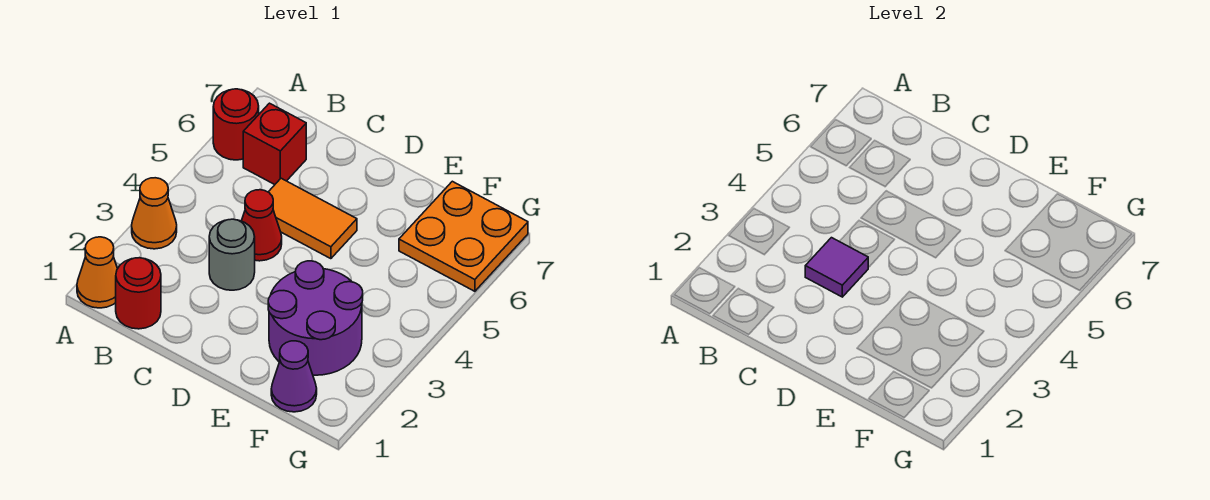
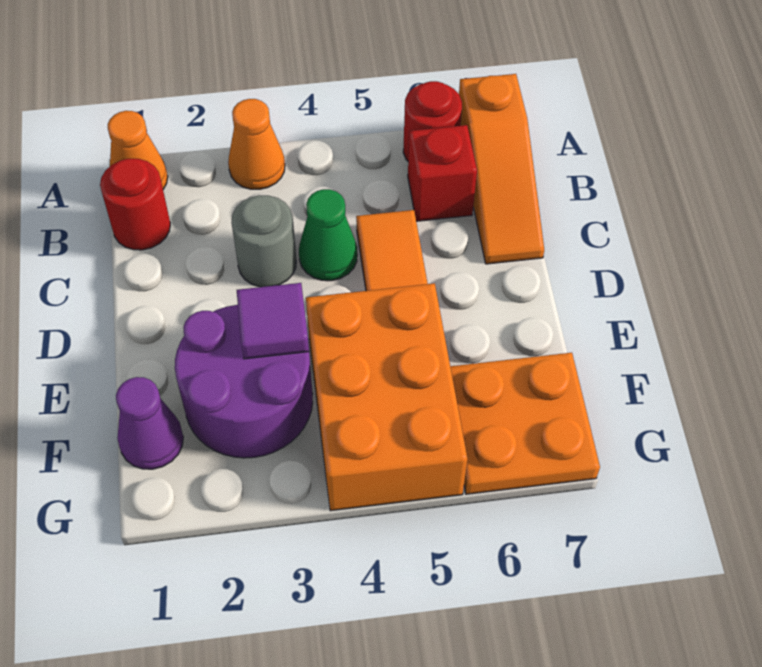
none -> orange slope A7:C7 level 1 top A
purple tile C3 level 2 -> purple tile E3 level 2
red cone C4 level 1 -> green cone C4 level 1
none -> orange brick E4:G5 level 1

